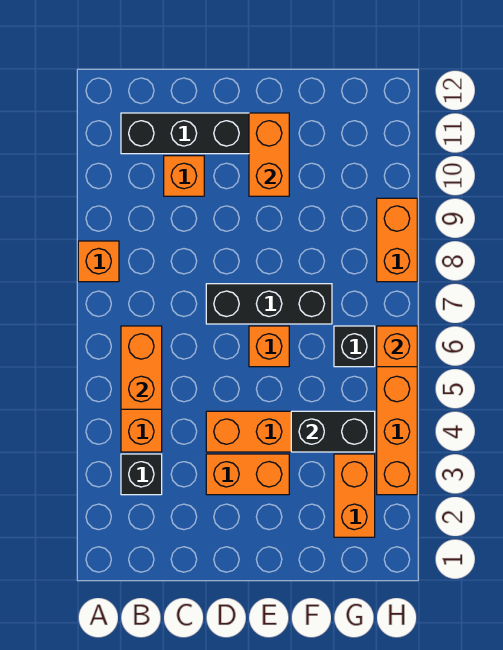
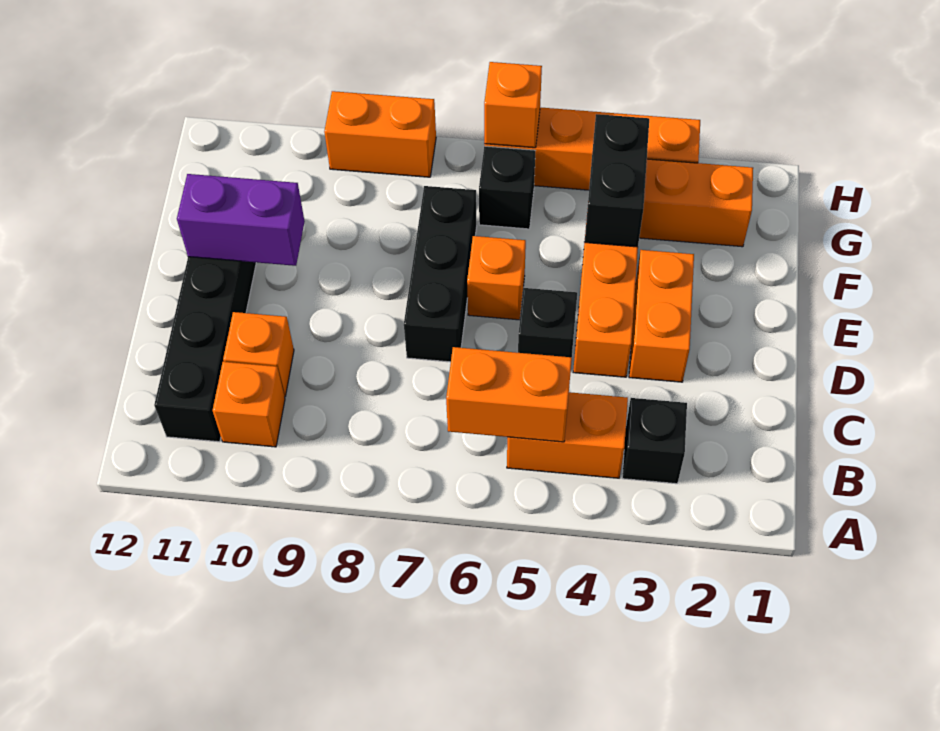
orange brick A8 level 1 -> orange brick B10 level 1
none -> black brick D5 level 1
orange brick E10:E11 level 2 -> purple brick E10:E11 level 2

